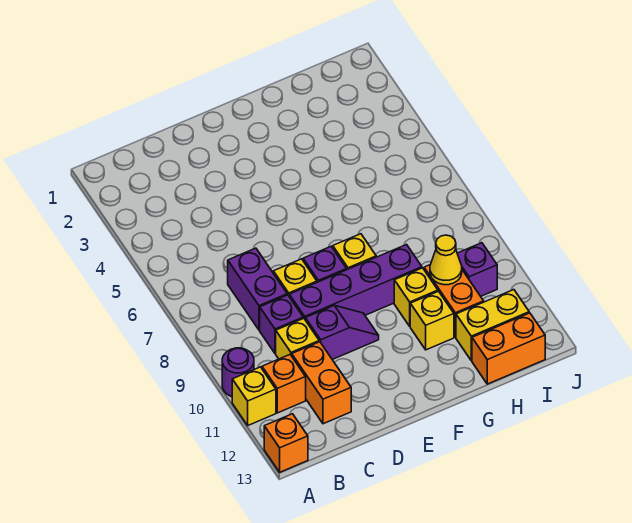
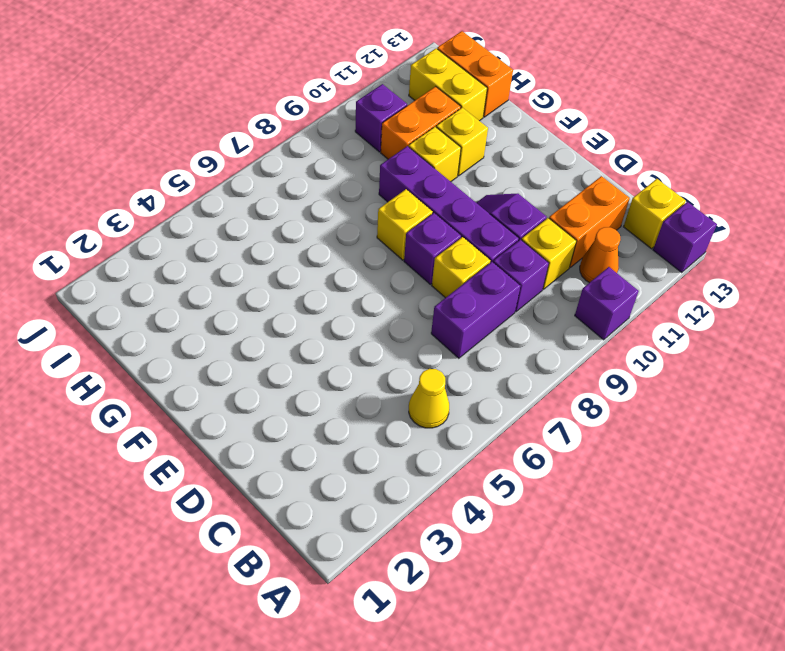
purple round brick A10 level 1 -> purple brick A10 level 1
yellow brick A11 level 1 -> yellow brick B13 level 1
orange brick A13 level 1 -> purple brick A13 level 1
orange brick B11 level 1 -> orange cone B11 level 1
yellow cone H10 level 2 -> yellow cone B5 level 1

